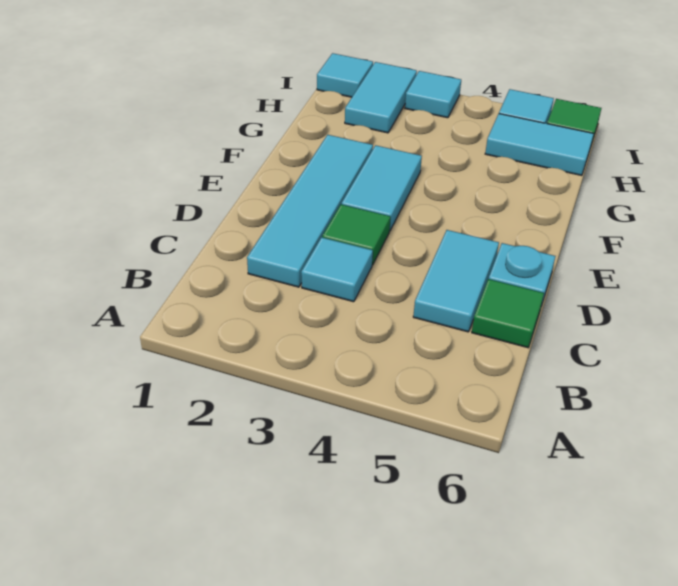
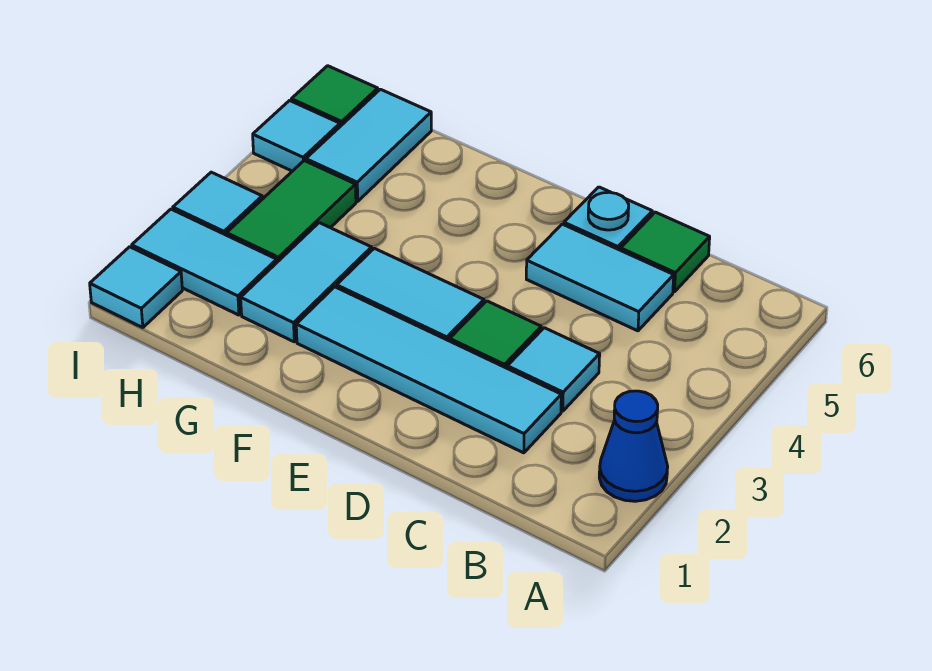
none -> blue cone A2 level 1
none -> cyan tile G2:G3 level 1
none -> green tile H3:H4 level 1

